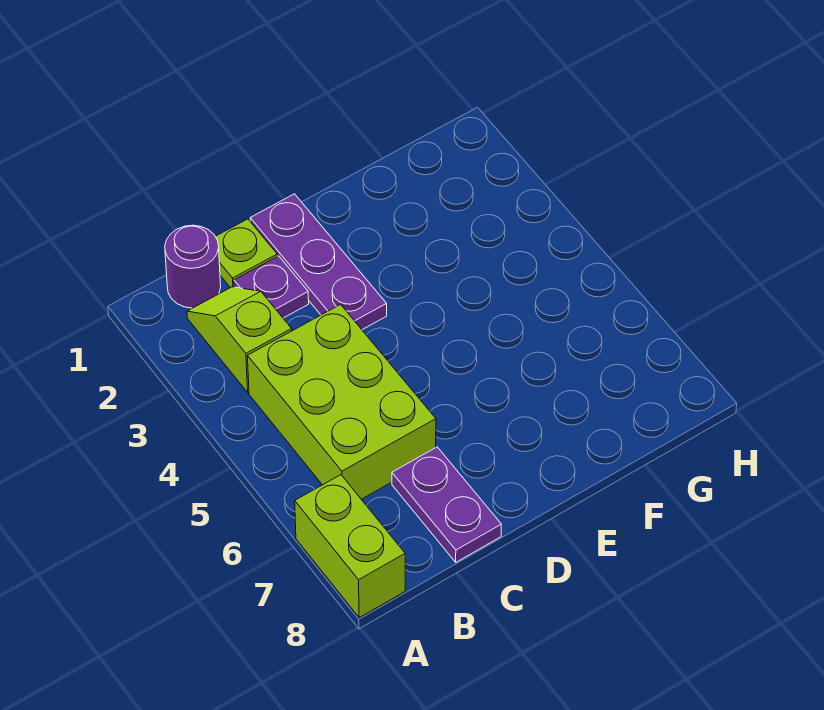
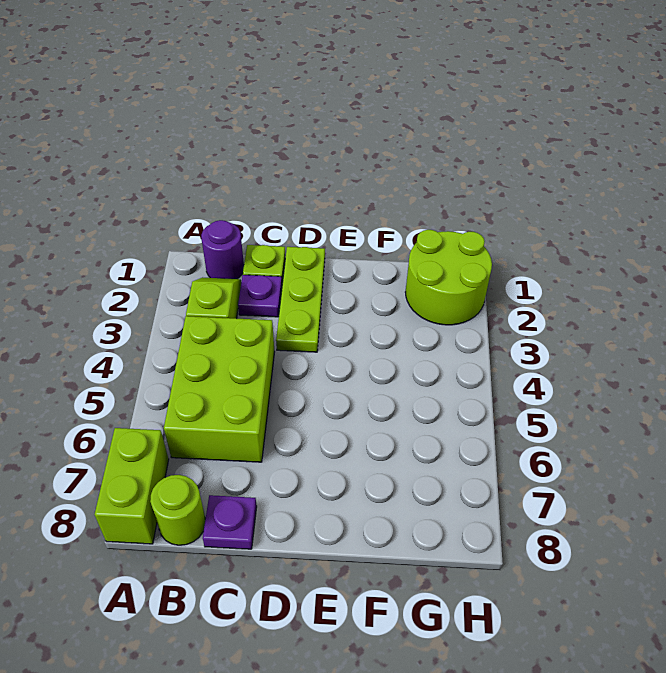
none -> lime round brick B8 level 1
purple plate C7:C8 level 1 -> purple plate C8 level 1
purple plate D1:D3 level 1 -> lime plate D1:D3 level 1
none -> lime round brick G1:H2 level 1

